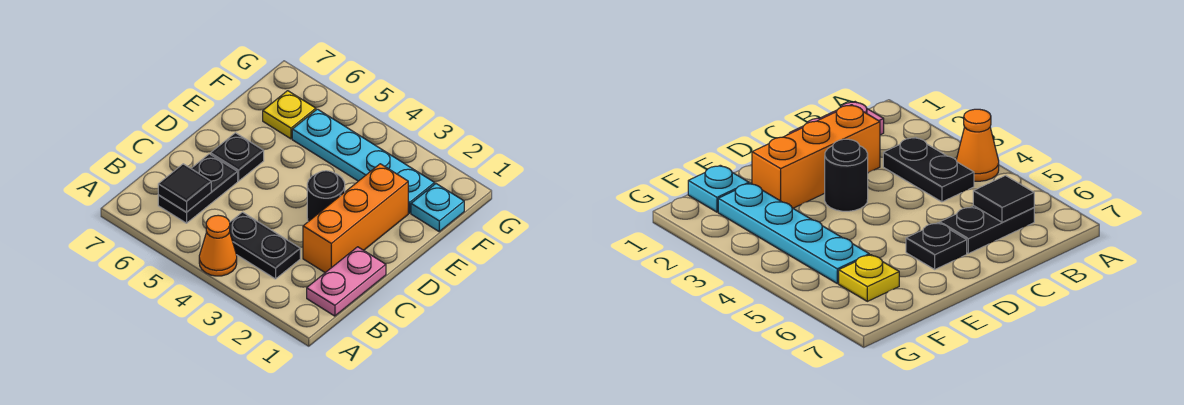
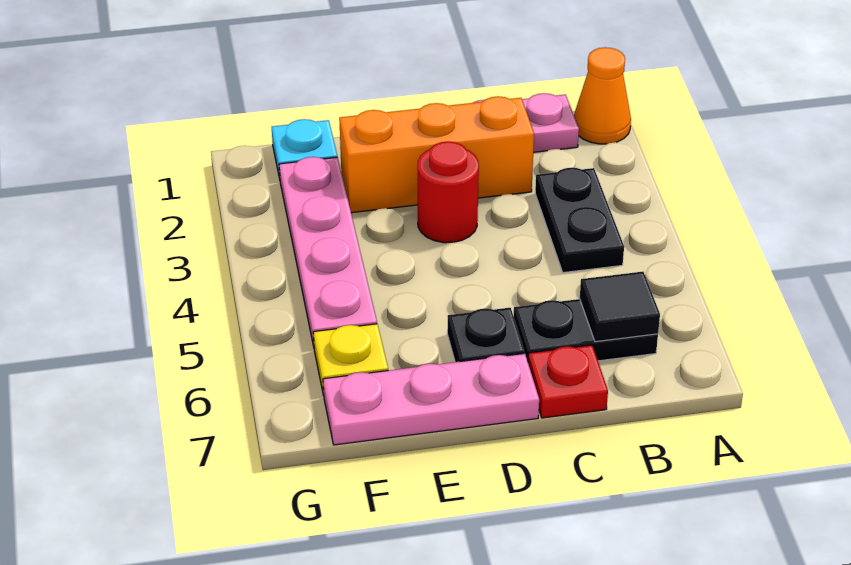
orange cone A4 level 1 -> orange cone A1 level 1
none -> red plate C7 level 1
black round brick D3 level 1 -> red round brick D3 level 1
none -> pink plate D7:F7 level 1
cyan plate F2:F5 level 1 -> pink plate F2:F5 level 1

